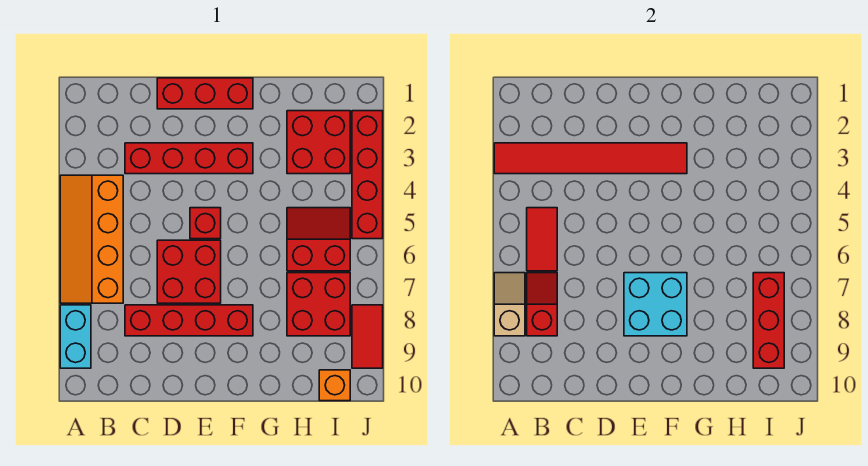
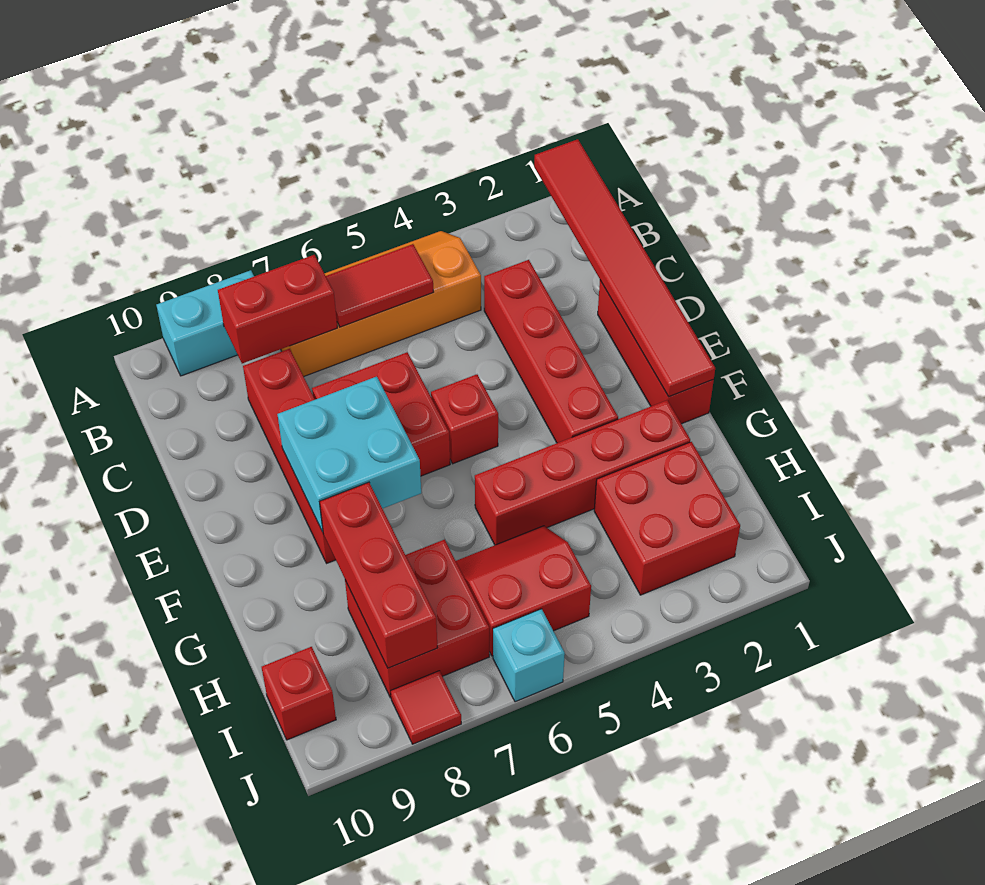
red tile A3:F3 level 2 -> red tile A1:F1 level 2
tan slope A7:A8 level 2 top 8 -> none
red slope B7:B8 level 2 top 8 -> red brick B7:B8 level 2
red slope H5:I6 level 1 top 6 -> red slope H5:I6 level 1 top I
red brick I7:I9 level 2 -> red brick G8:I8 level 2
orange brick I10 level 1 -> red brick I10 level 1
red brick J2:J5 level 1 -> red brick G2:G5 level 1
none -> cyan brick J6 level 1
red tile J8:J9 level 1 -> red tile J8 level 1

